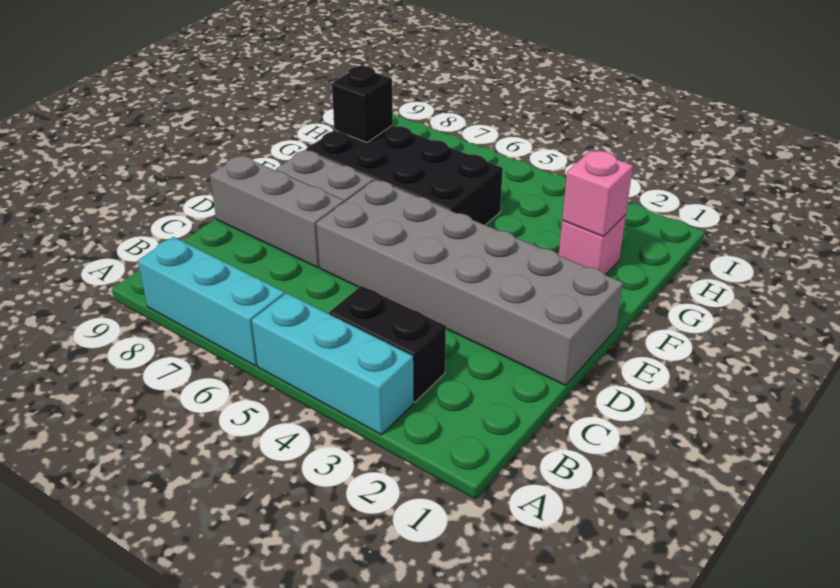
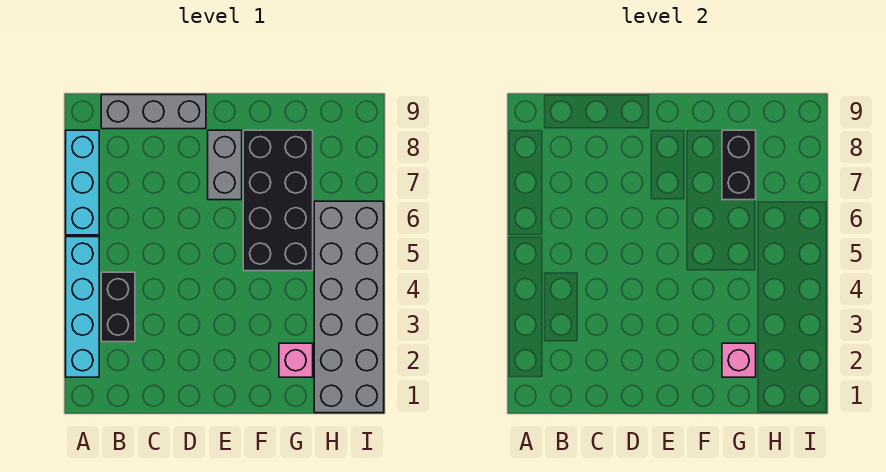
cyan brick A3:A5 level 1 -> cyan brick A2:A5 level 1
grey brick D1:E6 level 1 -> grey brick H1:I6 level 1
grey brick D7:D9 level 1 -> grey brick B9:D9 level 1
black brick G8 level 2 -> black brick G7:G8 level 2

